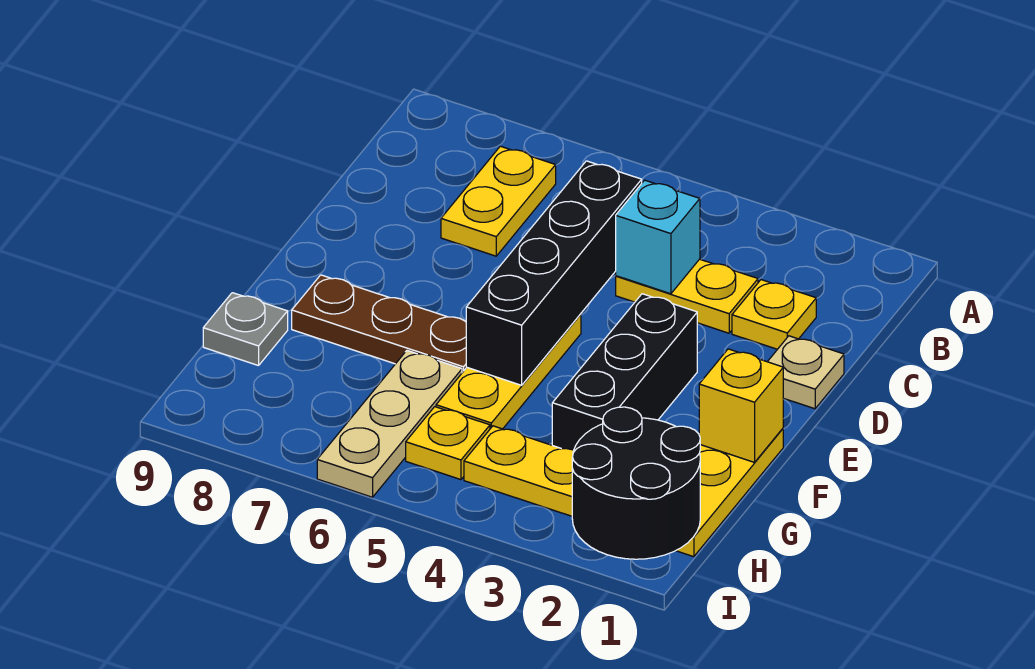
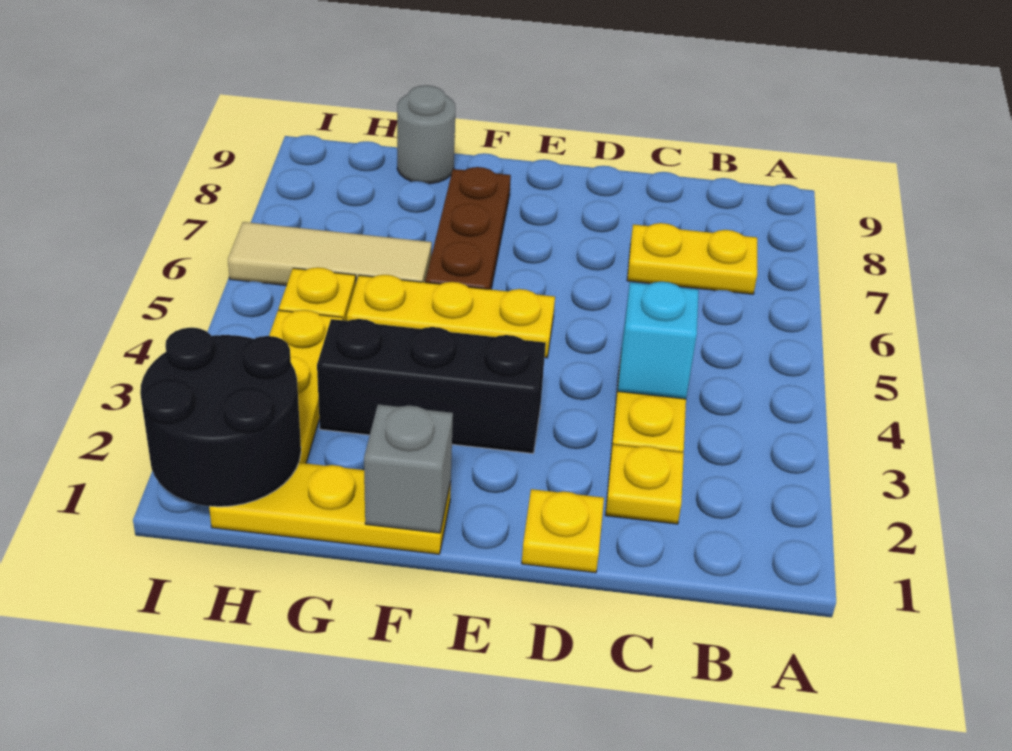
black brick C5:F5 level 2 -> none
tan plate D1 level 1 -> yellow plate D1 level 1
yellow brick F1 level 2 -> grey brick F1 level 2
tan plate G6:I6 level 1 -> tan tile G6:I6 level 1
grey plate G9 level 1 -> grey round brick G9 level 1

